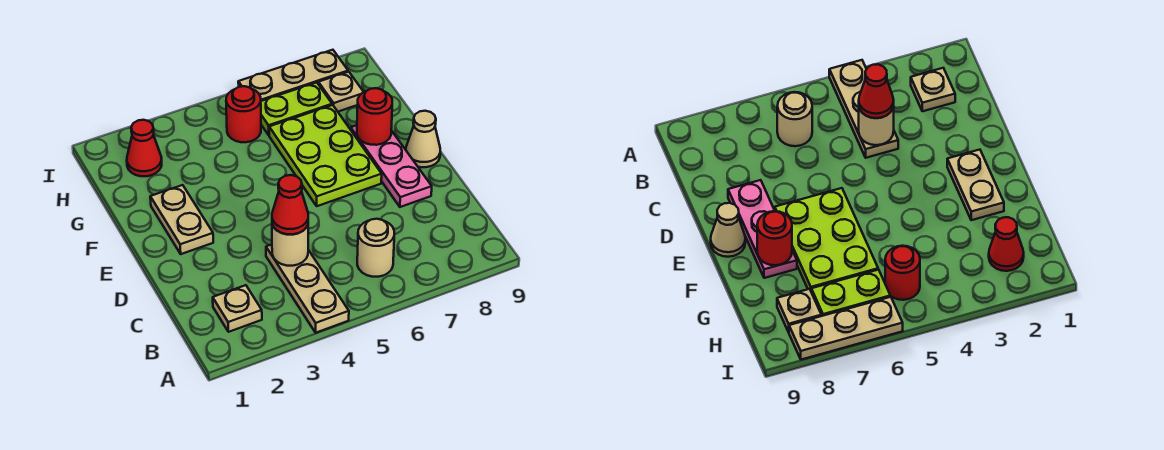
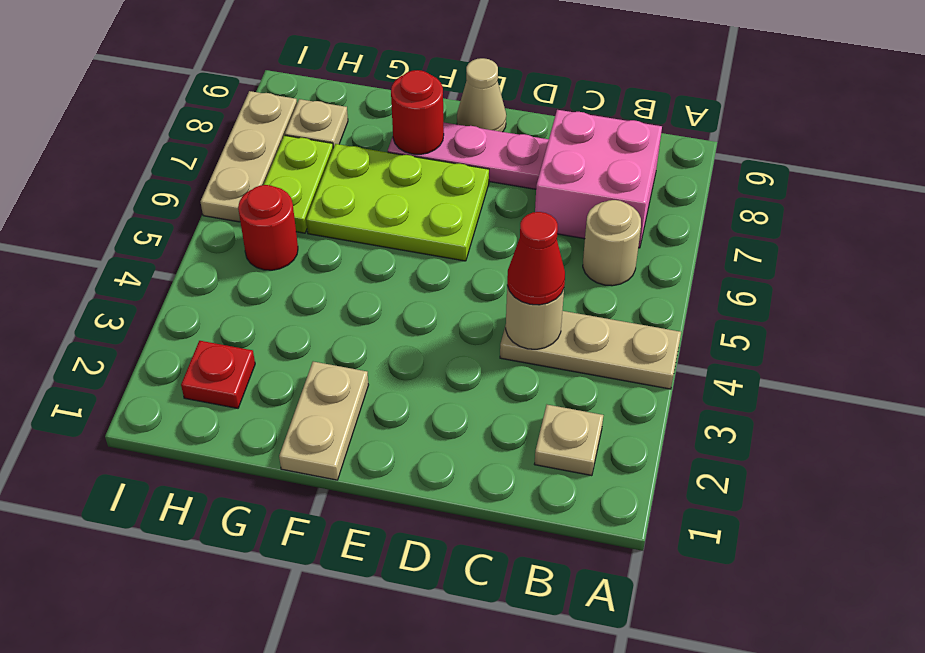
none -> pink brick B7:C8 level 1
tan plate E2:F2 level 1 -> tan plate F1:F2 level 1
red cone H2 level 1 -> red plate H2 level 1

